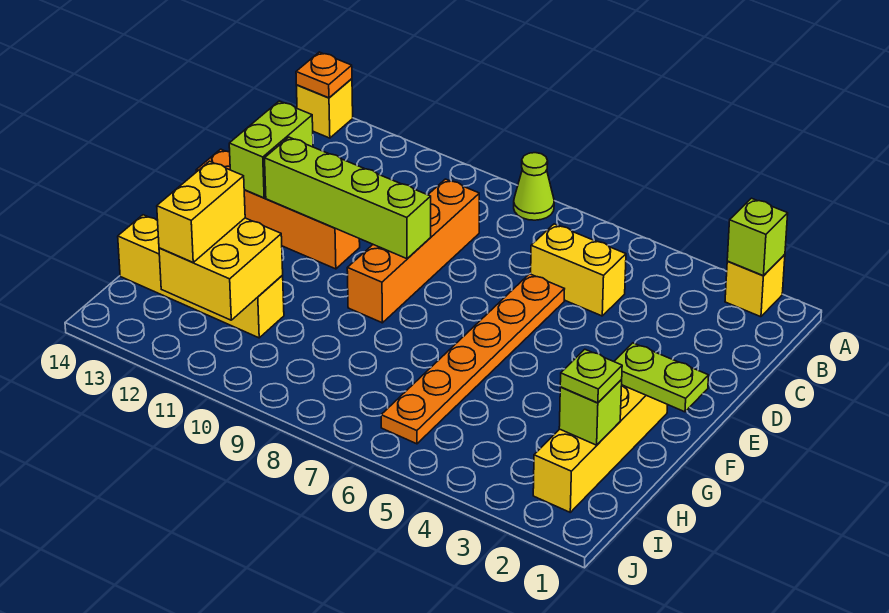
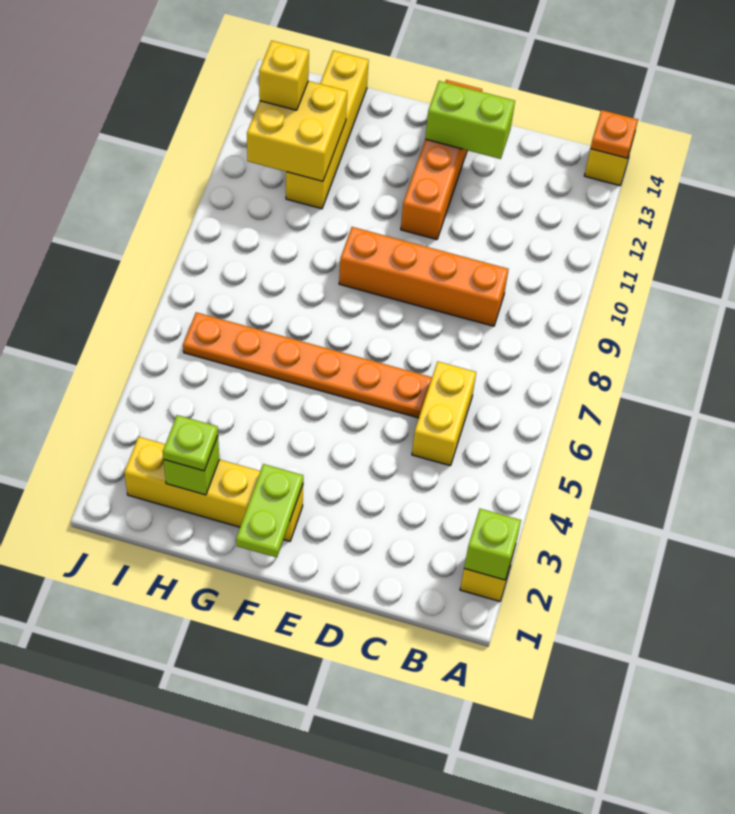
lime cone A8 level 1 -> none
lime brick E9:E12 level 2 -> none
yellow brick H12:I12 level 3 -> yellow brick I12 level 3

